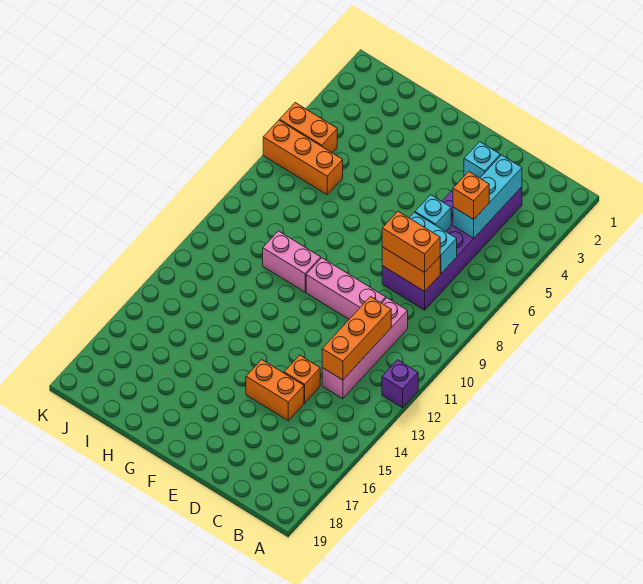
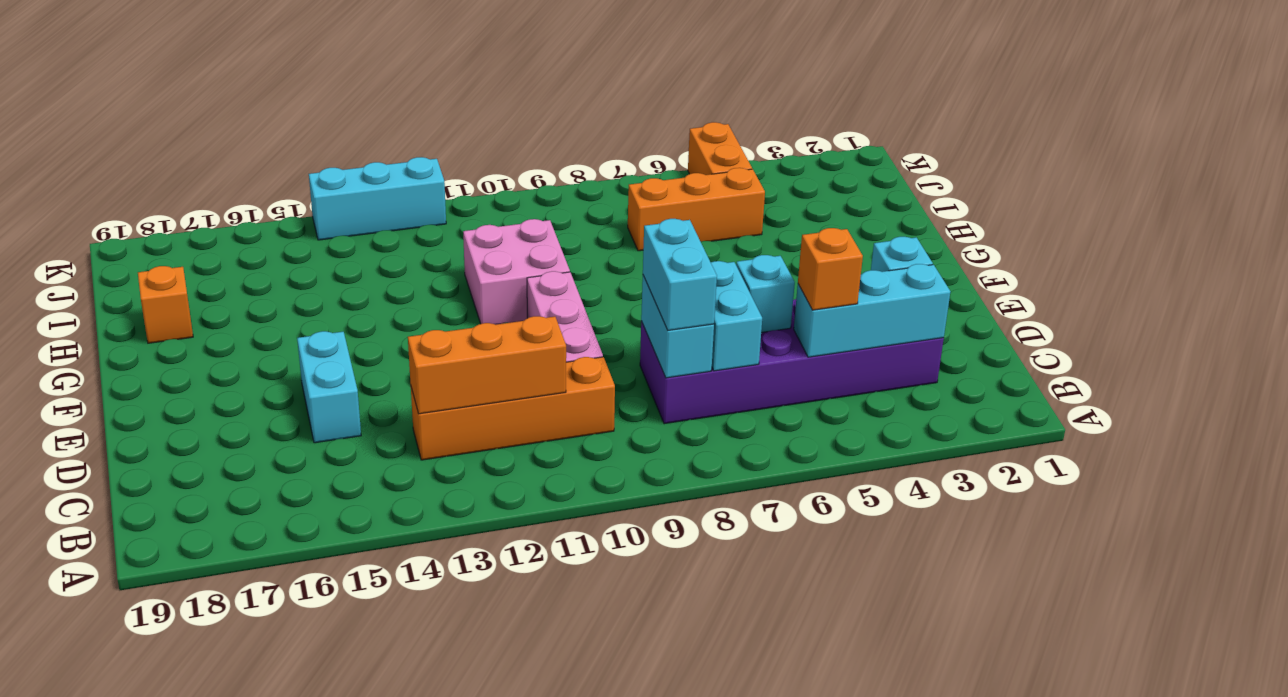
purple brick A12 level 1 -> none
orange brick C8:D8 level 2 -> cyan brick C8:D8 level 2
orange brick C8:D8 level 3 -> cyan brick C8:D8 level 3
pink brick C10:C13 level 1 -> orange brick C10:C13 level 1
orange brick D14 level 1 -> orange brick H18 level 1
orange brick D15:E15 level 1 -> cyan brick D15:E15 level 1
pink brick G10:H10 level 1 -> pink brick G10:H11 level 1
orange brick I6:K6 level 1 -> orange brick I5:I7 level 1
none -> cyan brick K12:K14 level 1

